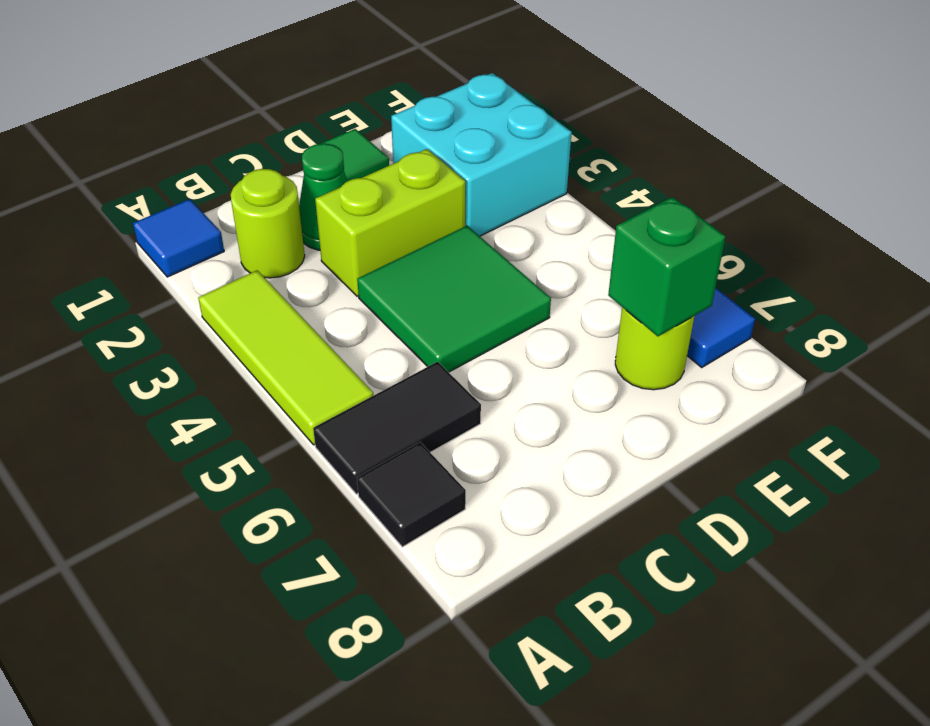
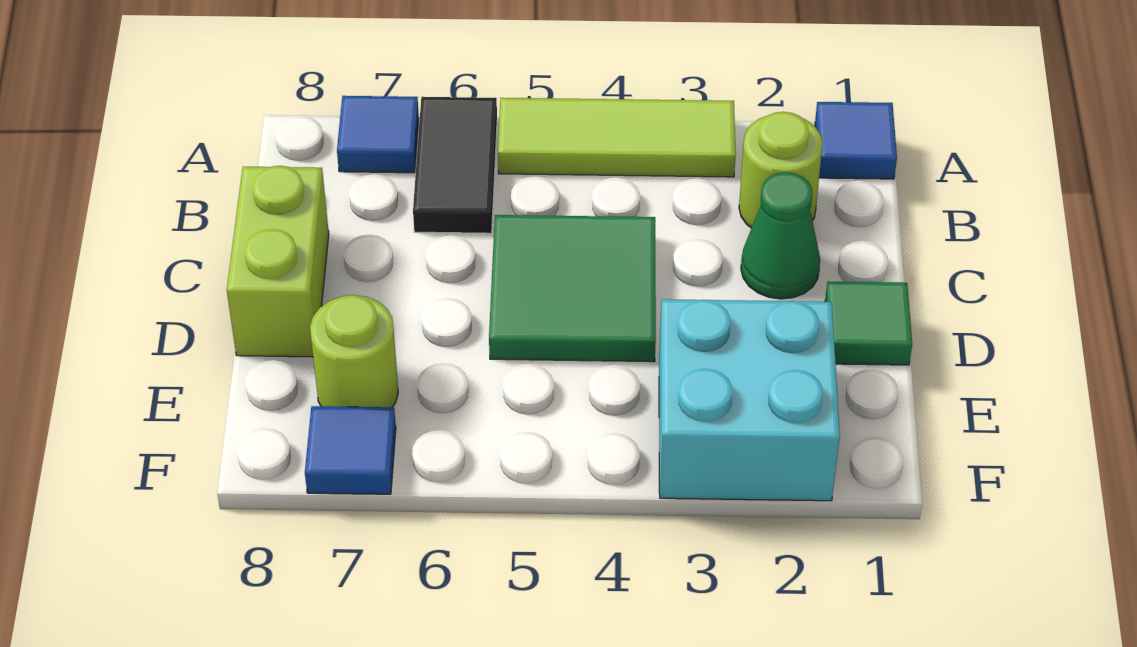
black tile A7 level 1 -> blue tile A7 level 1
lime brick C3:D3 level 1 -> lime brick C8:D8 level 1
green brick E7 level 2 -> none

